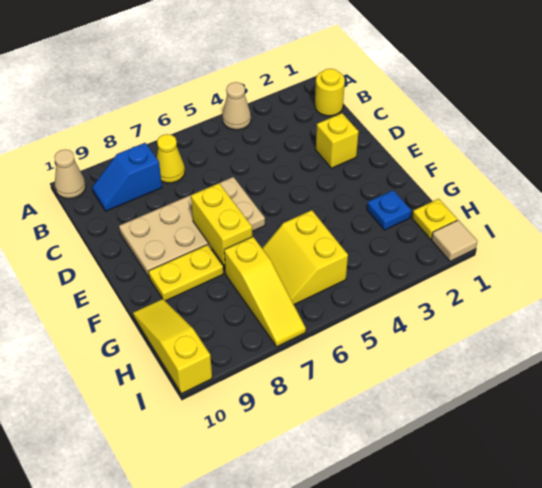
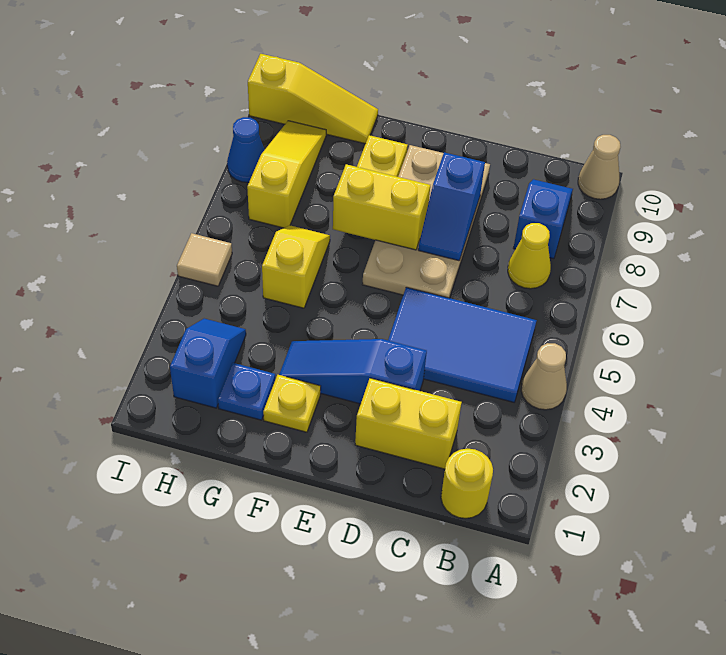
none -> blue tile B4:D5 level 1
yellow brick D2 level 1 -> yellow brick C2:D2 level 1
none -> blue slope D3:F3 level 1 top D
none -> blue slope D7:D8 level 2 top 8
yellow slope G5:H6 level 1 top 5 -> yellow slope G5:G6 level 1 top 5
yellow slope G7:I7 level 1 top G -> yellow slope H7:H9 level 1 top 7
yellow plate H1 level 1 -> yellow plate F2 level 1
none -> blue slope H2:H3 level 1 top 2
tan tile I1 level 1 -> tan tile I5 level 1
none -> blue cone I8 level 1

